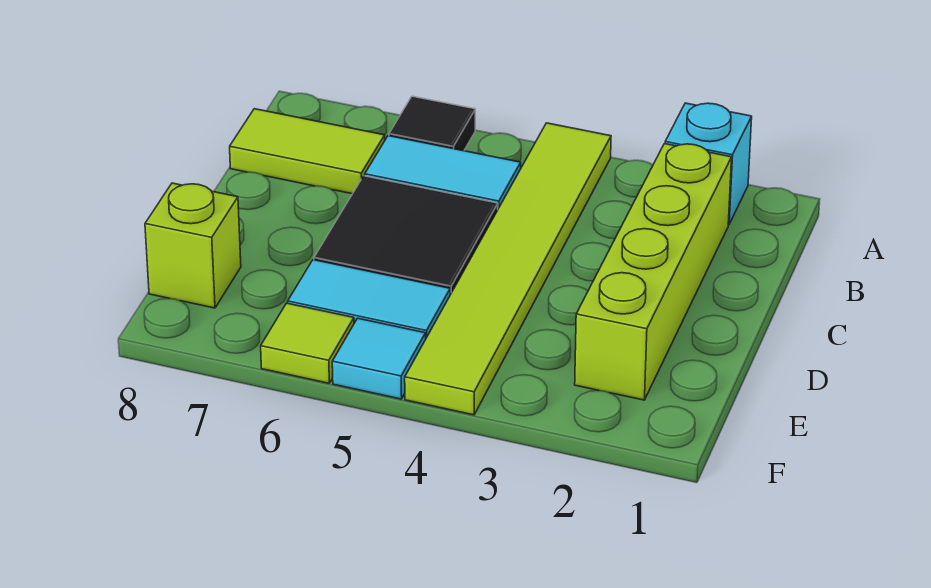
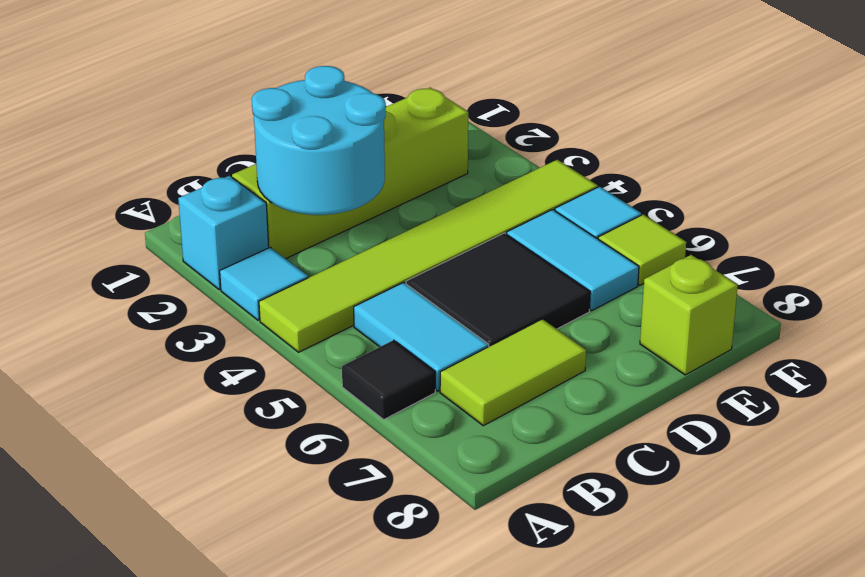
none -> cyan tile A3 level 1
none -> cyan round brick B2:C3 level 2
lime tile B7:B8 level 1 -> lime tile B7:C7 level 1

